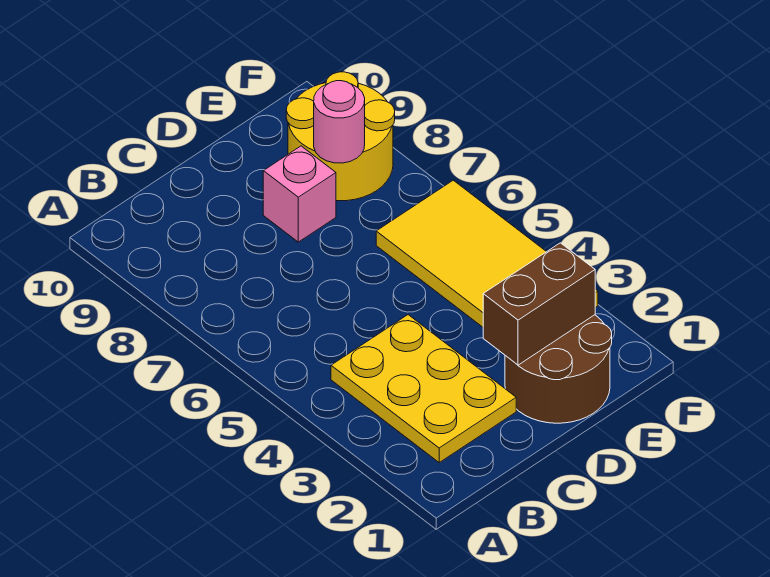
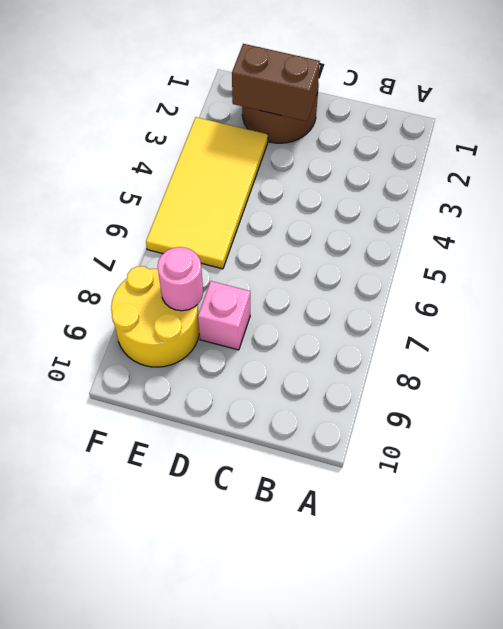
yellow plate B2:C4 level 1 -> none

